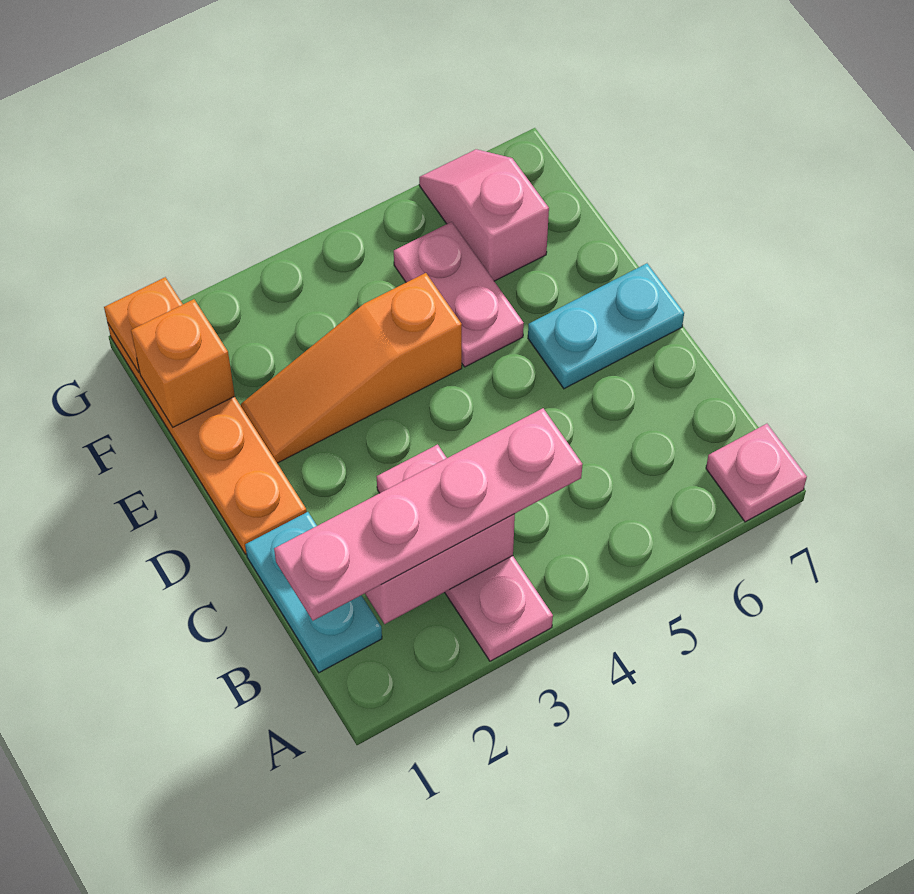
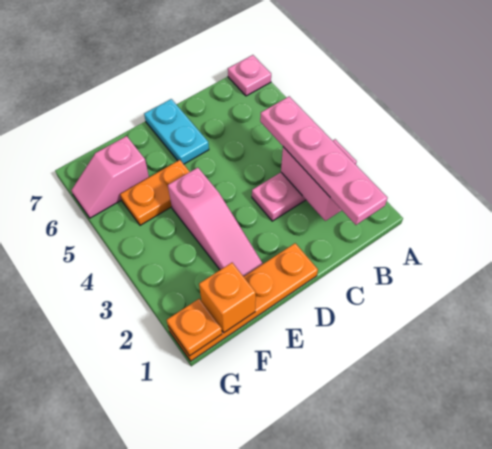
cyan plate B1:C1 level 1 -> none
orange slope E2:E4 level 1 top 4 -> pink slope E2:E4 level 1 top 4
pink plate E5:F5 level 1 -> orange plate E5:F5 level 1

